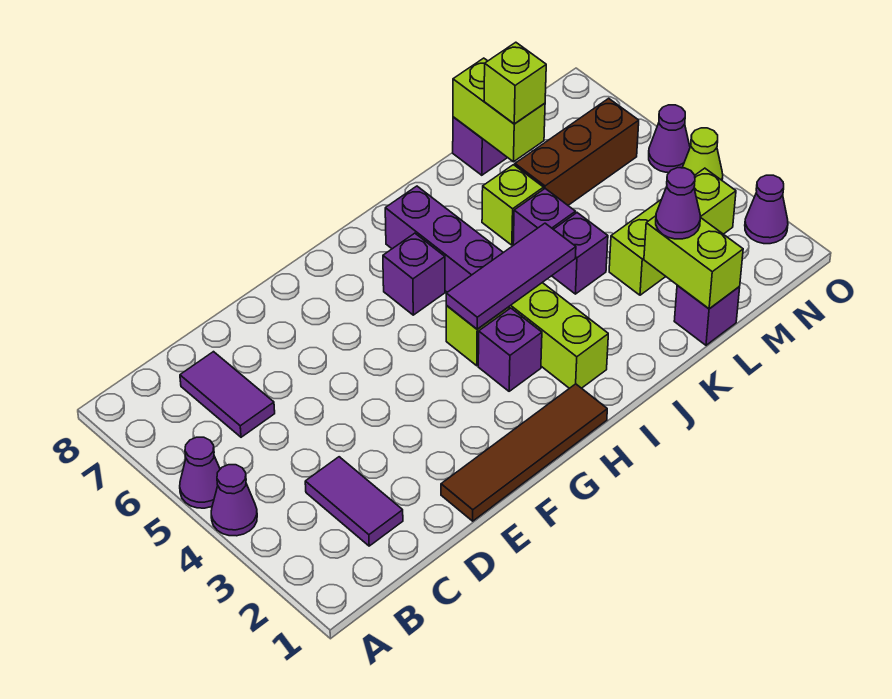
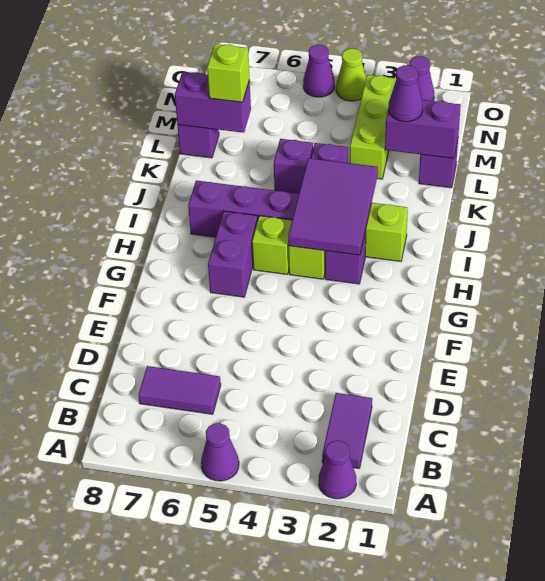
purple cone A4 level 1 -> purple cone A2 level 1
purple tile C2:C3 level 1 -> purple tile B2:C2 level 1
brown tile E1:H1 level 1 -> none
purple tile H4:J4 level 2 -> purple tile H3:J4 level 2
purple brick H6 level 1 -> purple brick G6:H6 level 1
lime brick K6 level 1 -> lime brick H5 level 1
lime brick L1:L2 level 2 -> purple brick L1:L2 level 2
brown brick L6:N6 level 1 -> none
lime brick L7:L8 level 2 -> purple brick L7:L8 level 2

